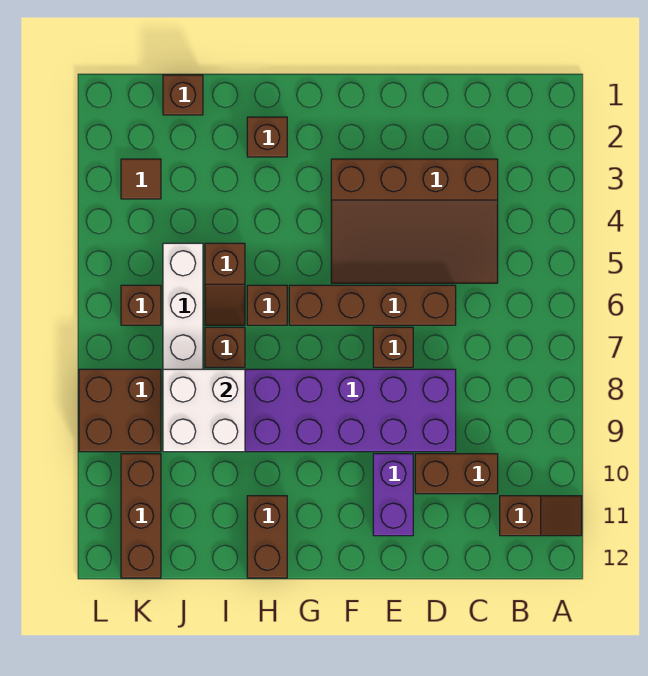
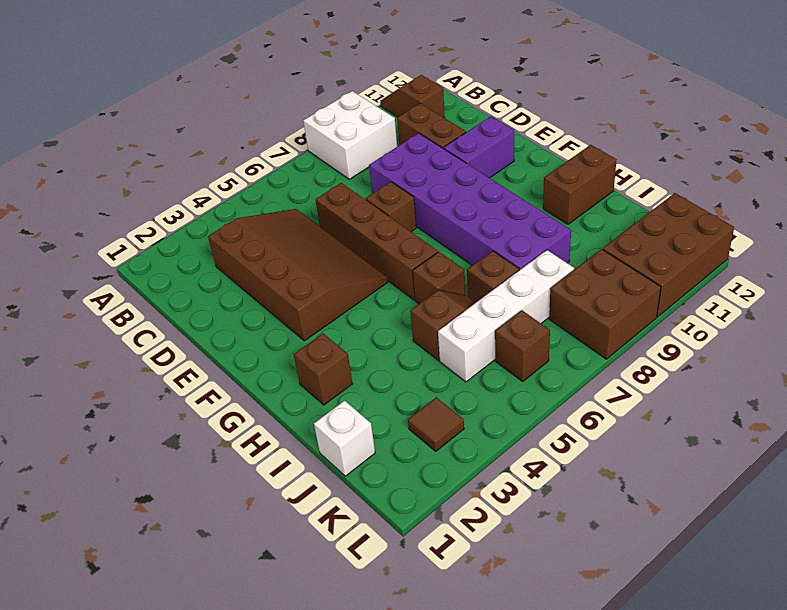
white brick I8:J9 level 2 -> white brick A8:B9 level 1
brown brick J1 level 1 -> white brick J1 level 1
brown brick K10:K12 level 1 -> brown brick K10:L12 level 1

